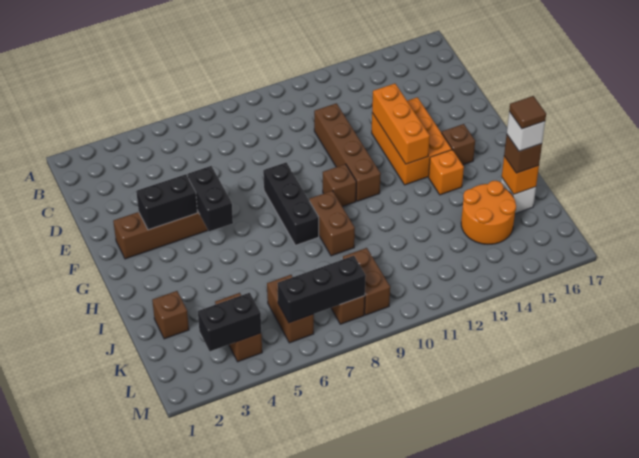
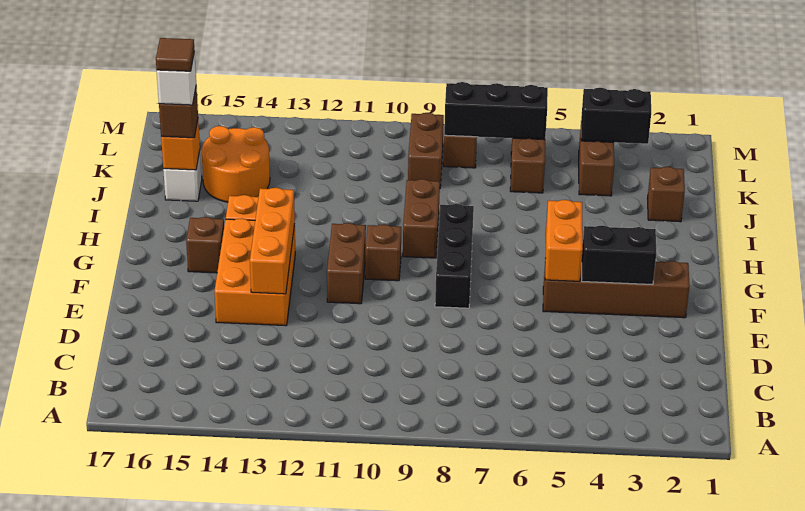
brown brick D11:G11 level 1 -> brown brick F11:G11 level 1
black brick F5:G5 level 2 -> orange brick F5:G5 level 2

